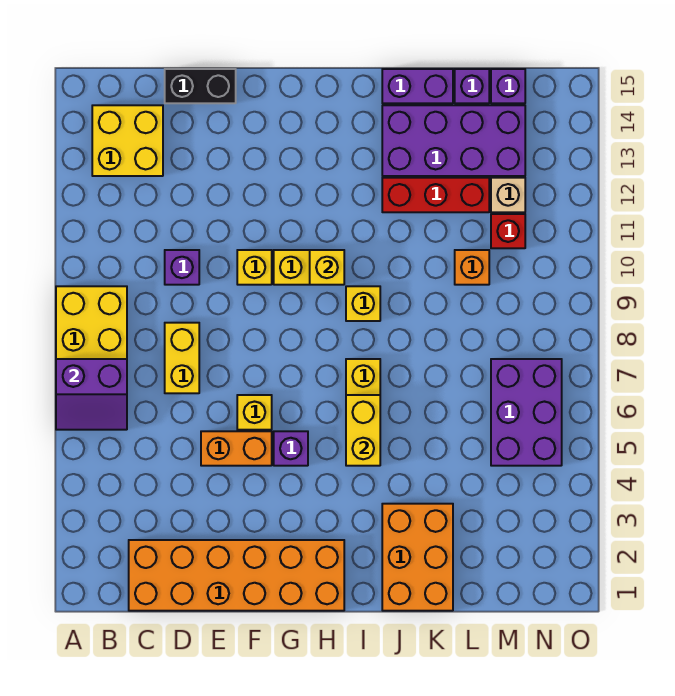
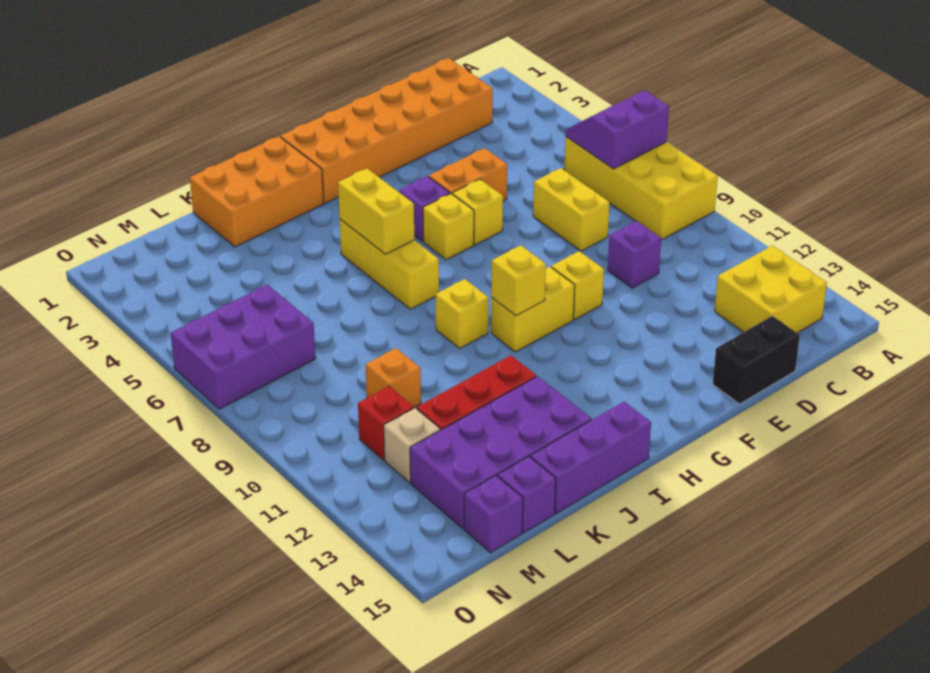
none -> yellow brick G6 level 1
orange brick J1:K3 level 1 -> orange brick I1:K2 level 1
purple brick J15:K15 level 1 -> purple brick I15:K15 level 1
purple brick M5:N7 level 1 -> purple brick M6:O7 level 1

